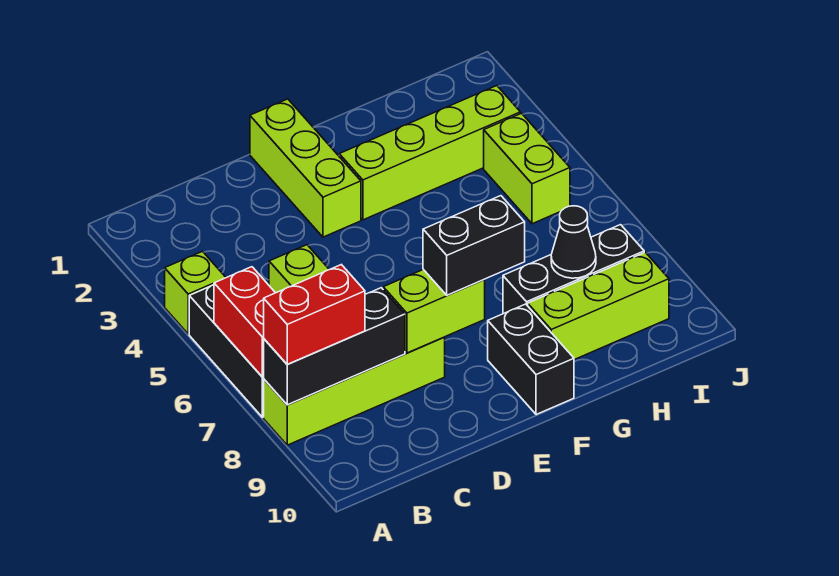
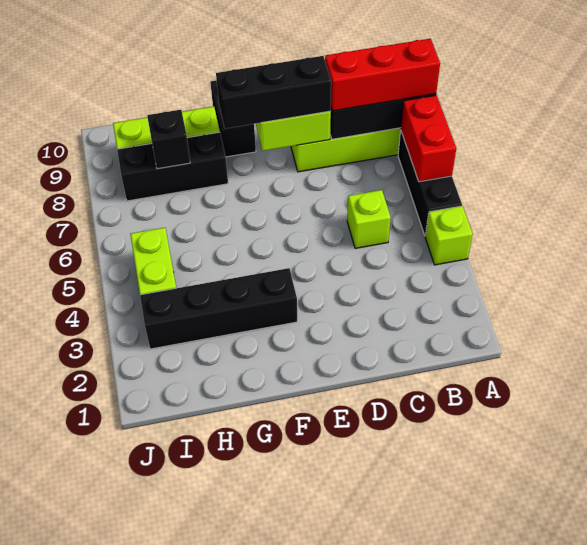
red brick A8:B8 level 3 -> red brick A8:C8 level 3
lime brick E1:E3 level 1 -> none
black brick E8:F8 level 3 -> black brick D8:F8 level 3
lime brick F3:I3 level 1 -> black brick F3:I3 level 1
black cone H8 level 2 -> black brick H8 level 2

